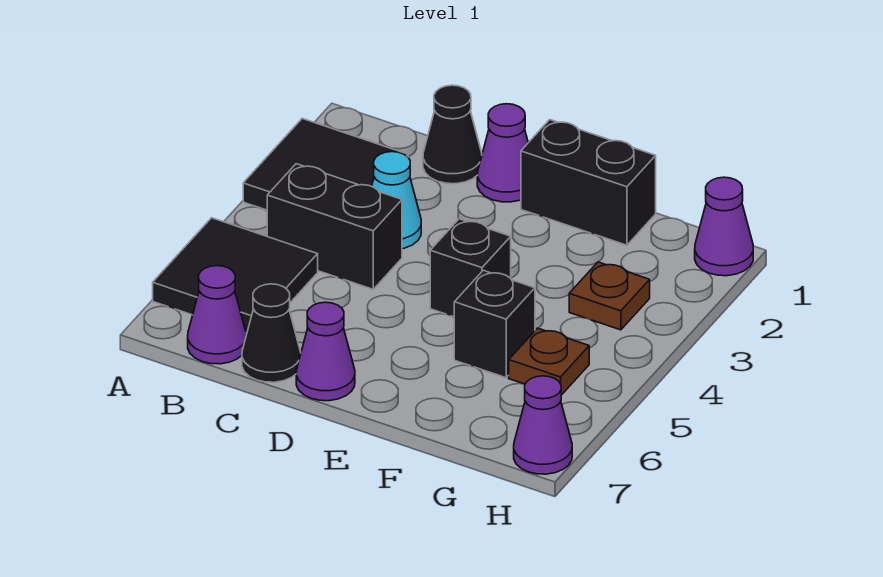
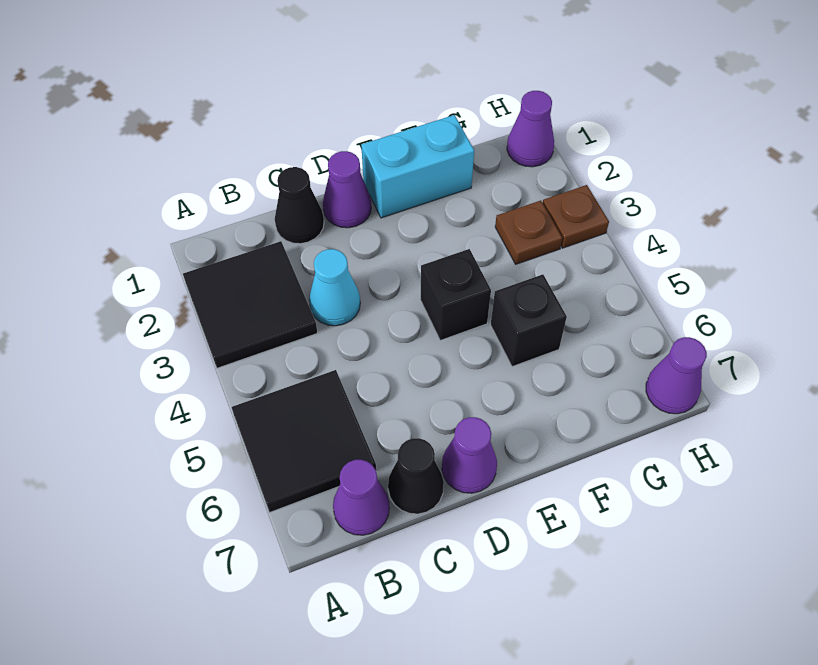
black brick B4:C4 level 1 -> none
black brick E1:F1 level 1 -> cyan brick E1:F1 level 1
brown plate G5 level 1 -> brown plate H3 level 1

